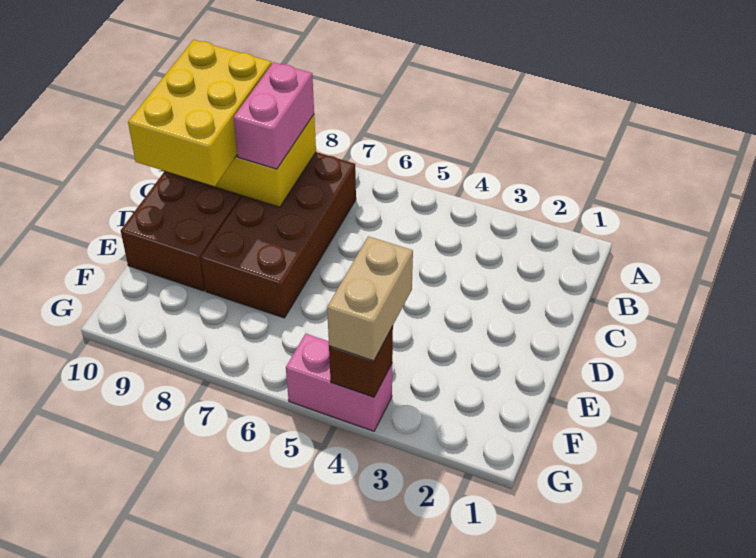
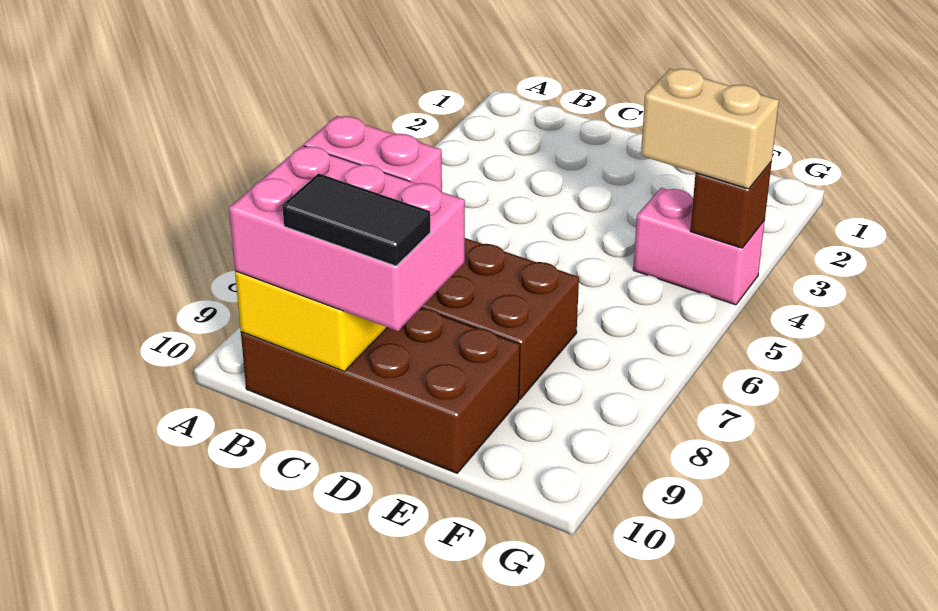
yellow brick B9:D10 level 3 -> pink brick B9:D10 level 3
none -> black tile C10:D10 level 4
pink brick G4:G5 level 1 -> pink brick F4:G4 level 1

